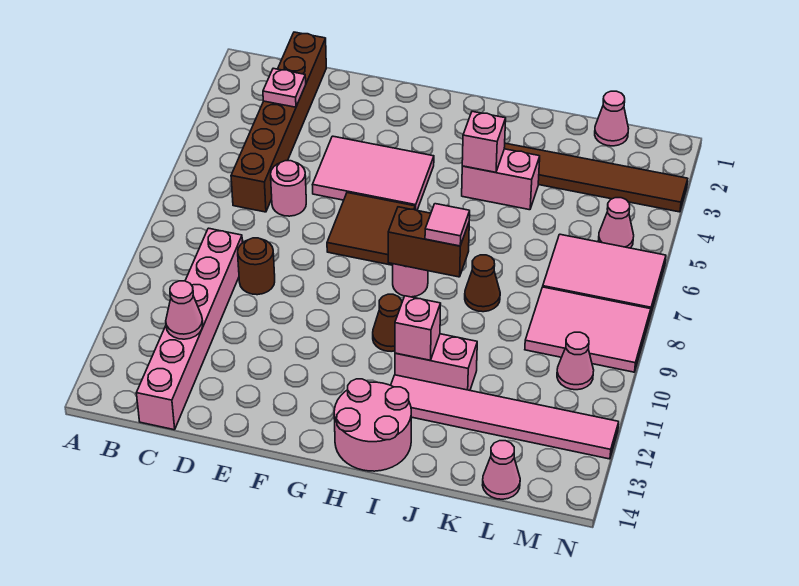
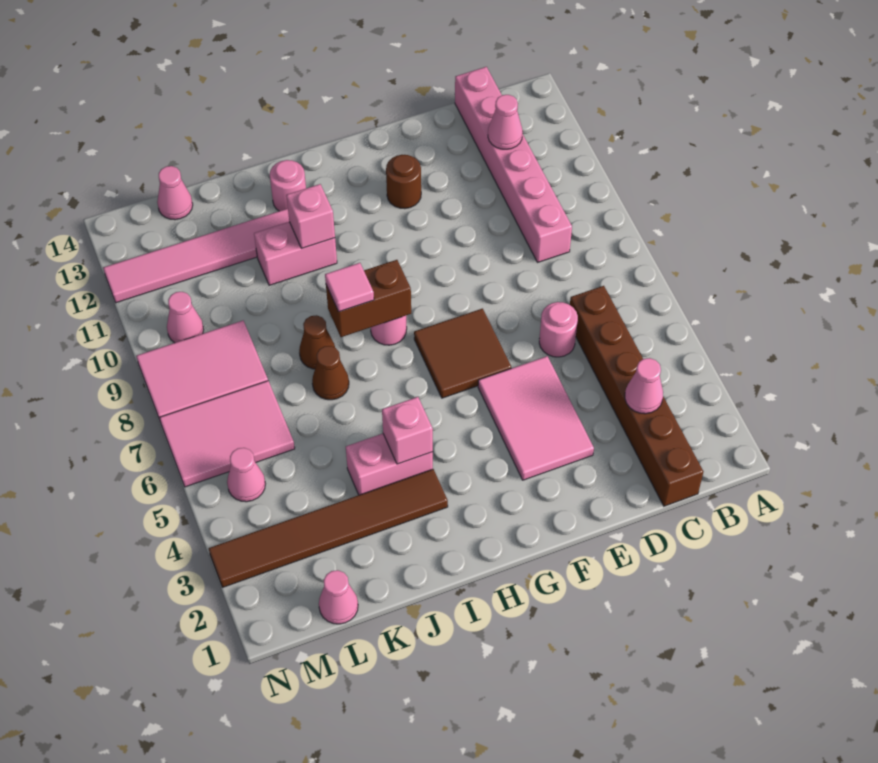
pink plate C3 level 2 -> pink cone C3 level 2
brown round brick D9 level 1 -> brown round brick F12 level 1
pink tile E4:G5 level 1 -> pink tile E3:F5 level 1
brown cone H10 level 1 -> brown cone J7 level 1
pink round brick H13:I14 level 1 -> pink round brick I13 level 1

